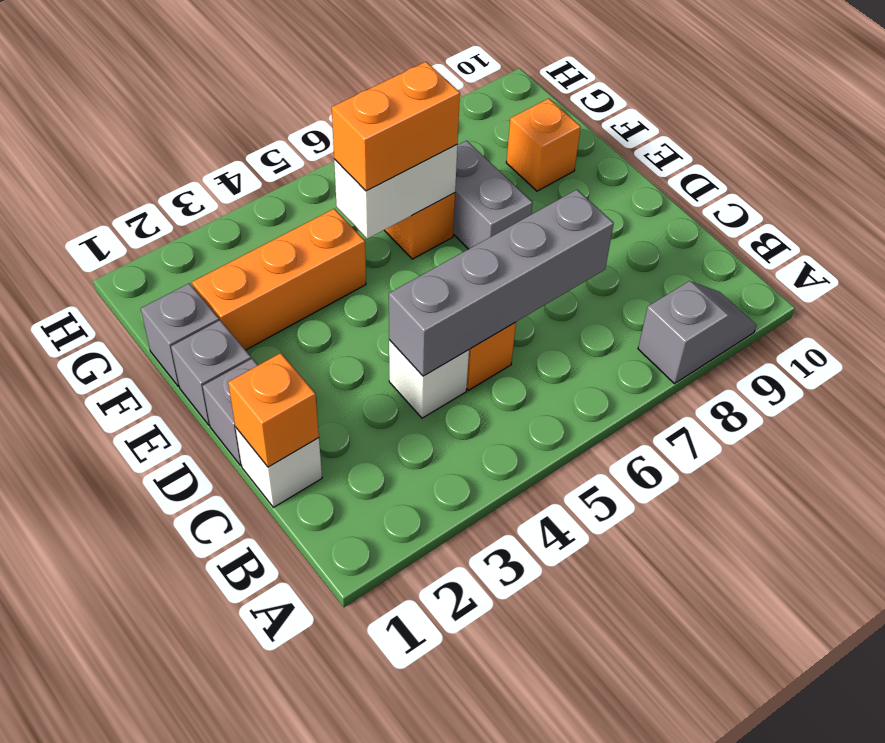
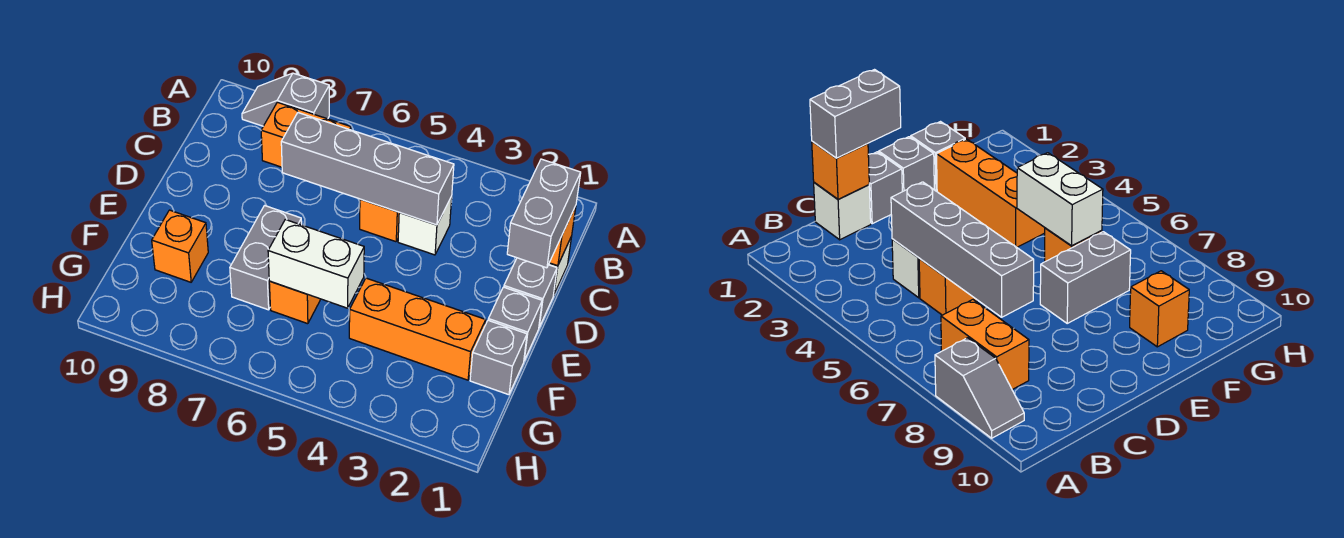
none -> grey brick C1:D1 level 3
orange brick F5:F6 level 3 -> orange brick B7:B8 level 1

